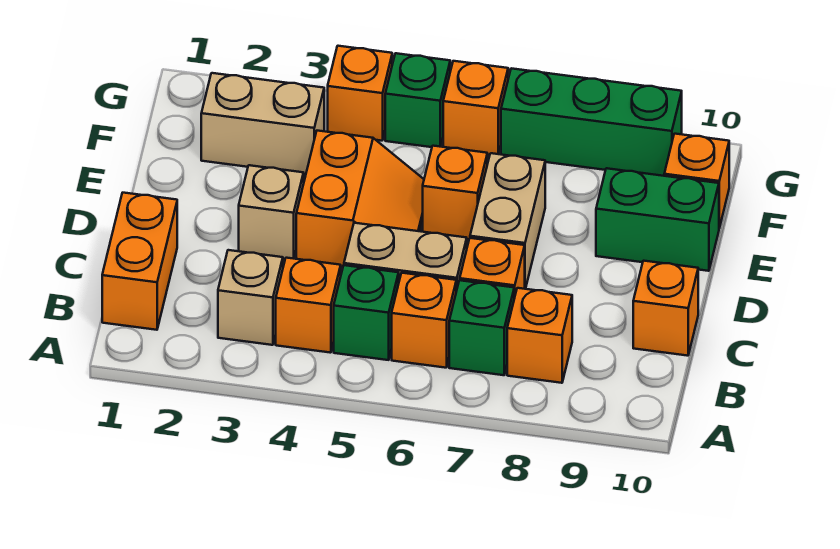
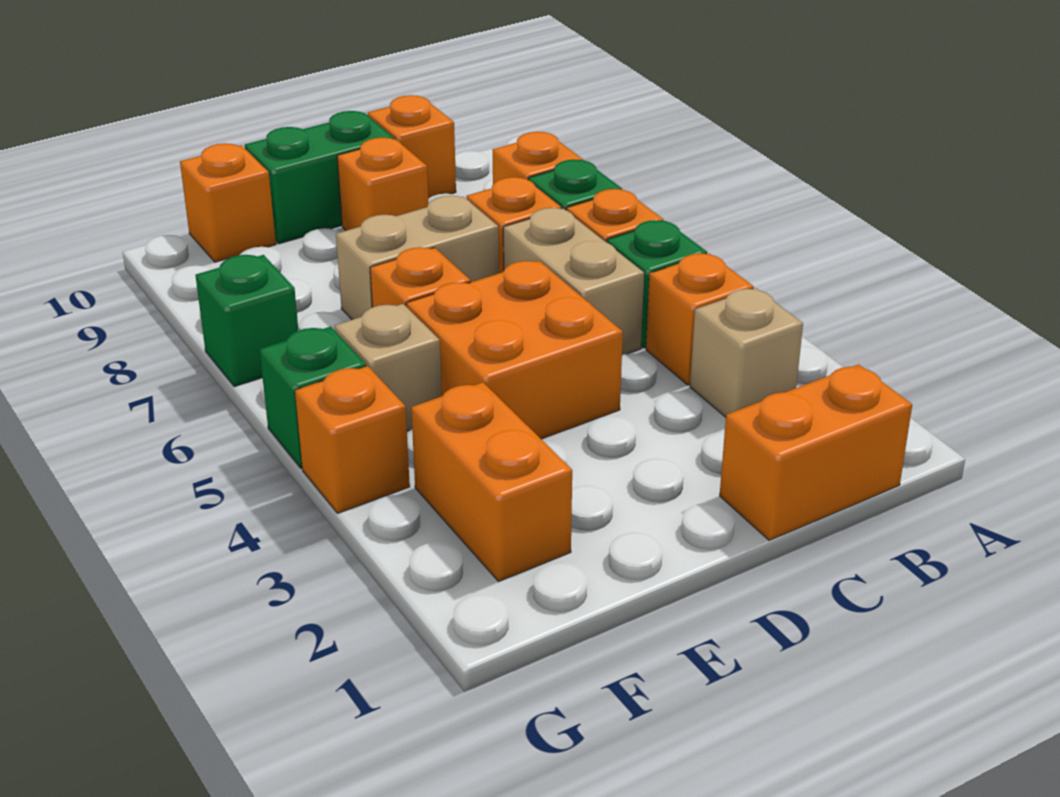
tan brick D3 level 1 -> tan brick F5 level 1
orange slope D4:E5 level 1 top 4 -> orange brick D4:E5 level 1
green brick E9:E10 level 1 -> green brick D10:E10 level 1
tan brick F2:F3 level 1 -> orange brick F2:F3 level 1
orange brick G6 level 1 -> orange brick D9 level 1
green brick G7:G9 level 1 -> green brick G7 level 1

